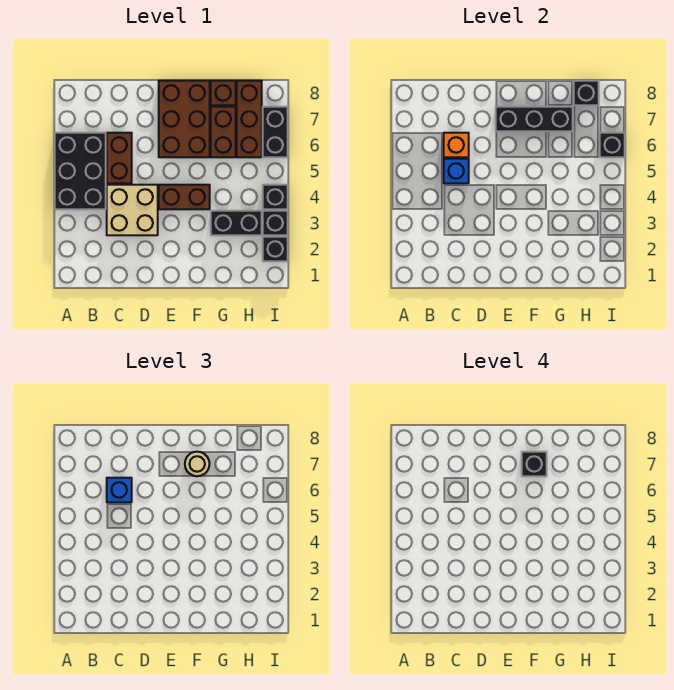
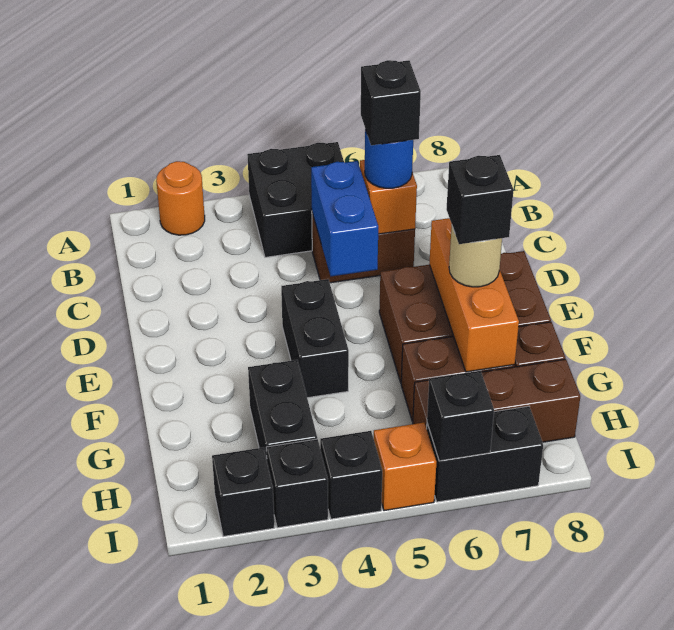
none -> orange round brick A2 level 1
black brick A4:B6 level 1 -> black brick A4:B5 level 1
tan brick C3:D4 level 1 -> none
blue brick C5 level 2 -> blue brick C5:D5 level 2
blue brick C6 level 3 -> blue round brick C6 level 3
brown brick E4:F4 level 1 -> black brick E4:F4 level 1
black brick E7:G7 level 2 -> orange brick E7:G7 level 2
black brick H8 level 2 -> black brick C6 level 4
none -> orange brick I5 level 1

